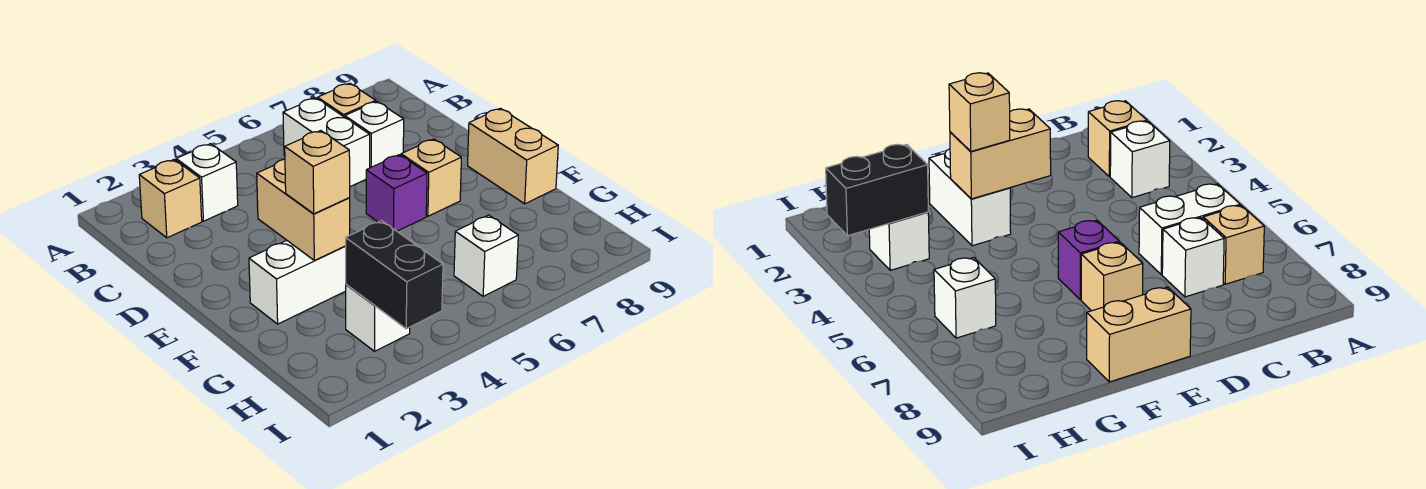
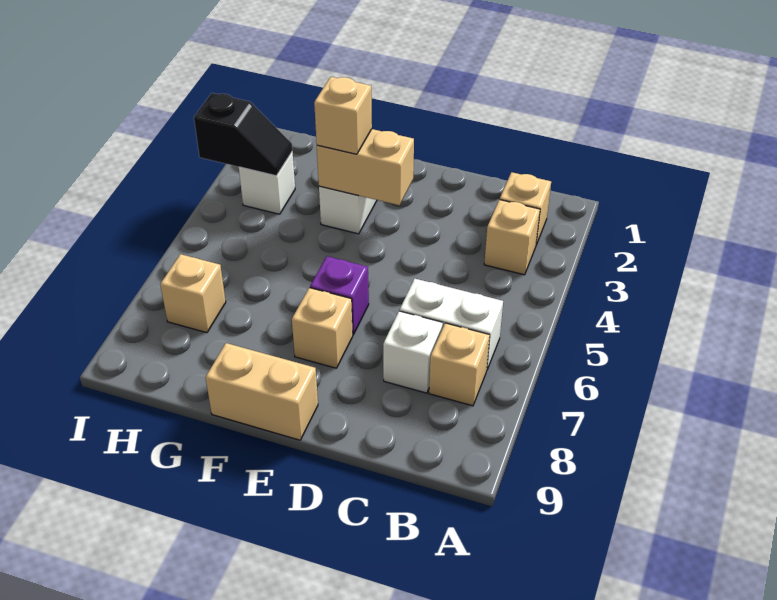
white brick B3 level 1 -> tan brick B3 level 1
black brick H3:I3 level 2 -> black slope H3:I3 level 2 top I
white brick H6 level 1 -> none
none -> tan brick H7 level 1

